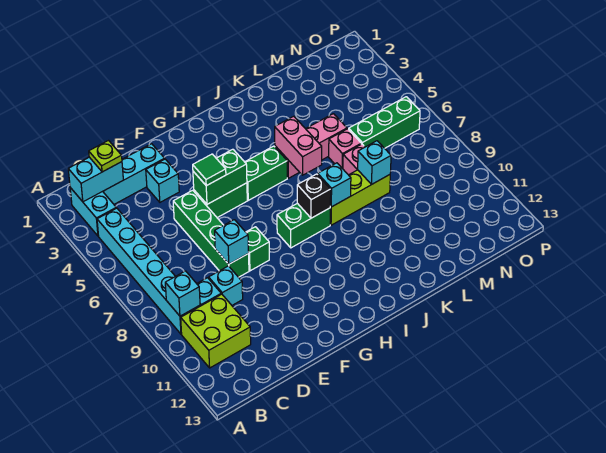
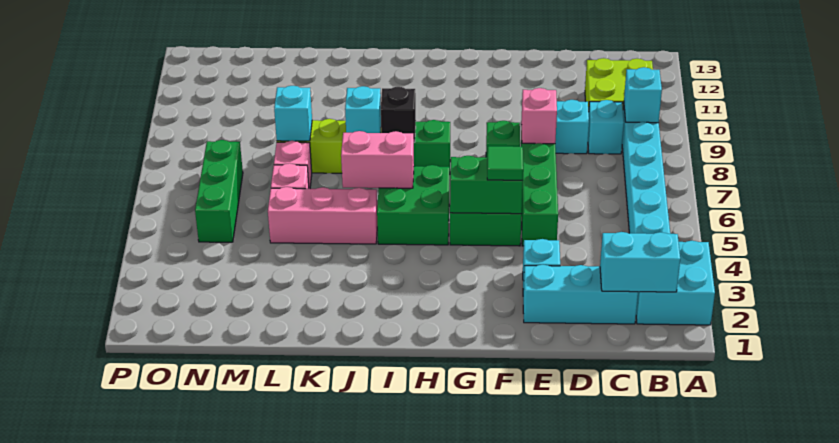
cyan brick B2:B3 level 1 -> cyan brick A2:B3 level 1
lime plate C2 level 3 -> none
cyan brick E8 level 2 -> pink brick E8 level 2
green brick H5:I5 level 1 -> green brick H5:I6 level 1
pink brick J5:J6 level 2 -> pink brick I6:J6 level 2
green brick M6:O6 level 1 -> green brick N5:N7 level 1

